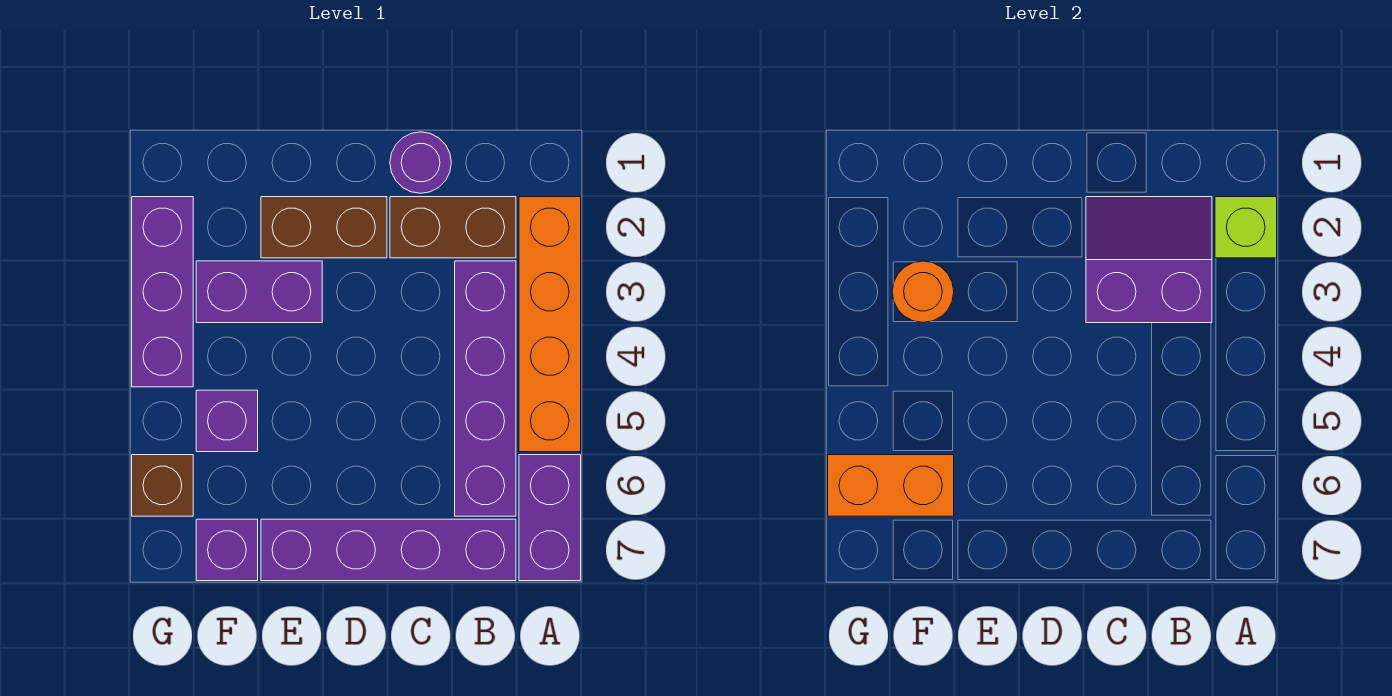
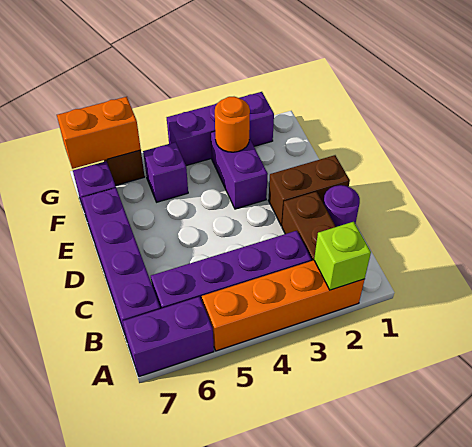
purple slope B2:C3 level 2 top 3 -> none
brown brick D2:E2 level 1 -> brown brick D1:D2 level 1
orange brick F6:G6 level 2 -> orange brick G6:G7 level 2

